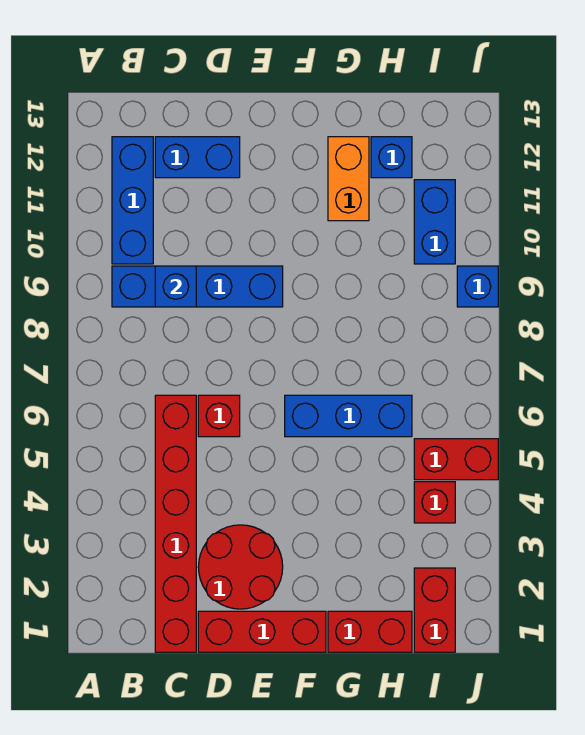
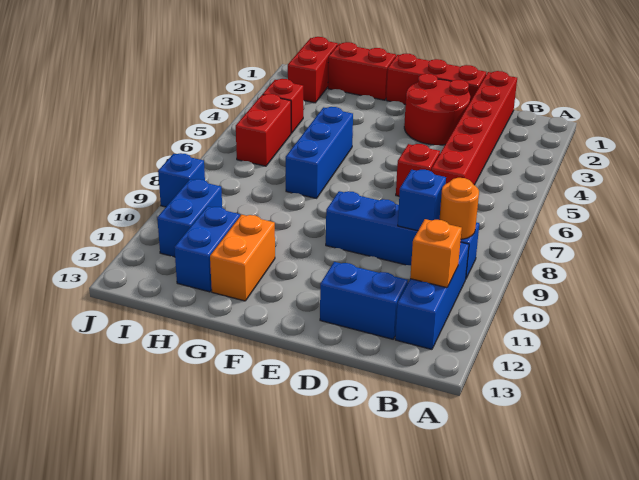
none -> orange round brick B9 level 2
none -> orange brick B11 level 2
blue brick F6:H6 level 1 -> blue brick G5:G7 level 1
blue brick H12 level 1 -> blue brick H11:H12 level 1
red brick I5:J5 level 1 -> red brick I5:I6 level 1

